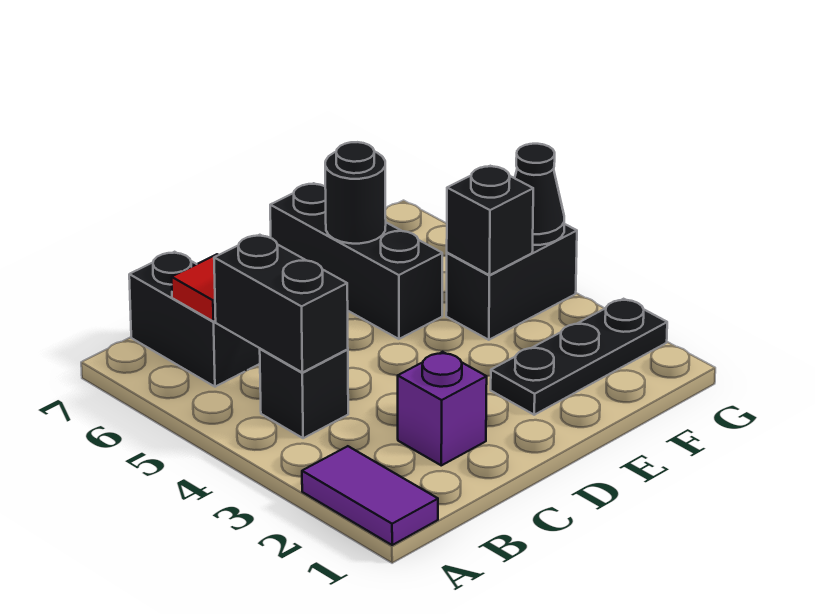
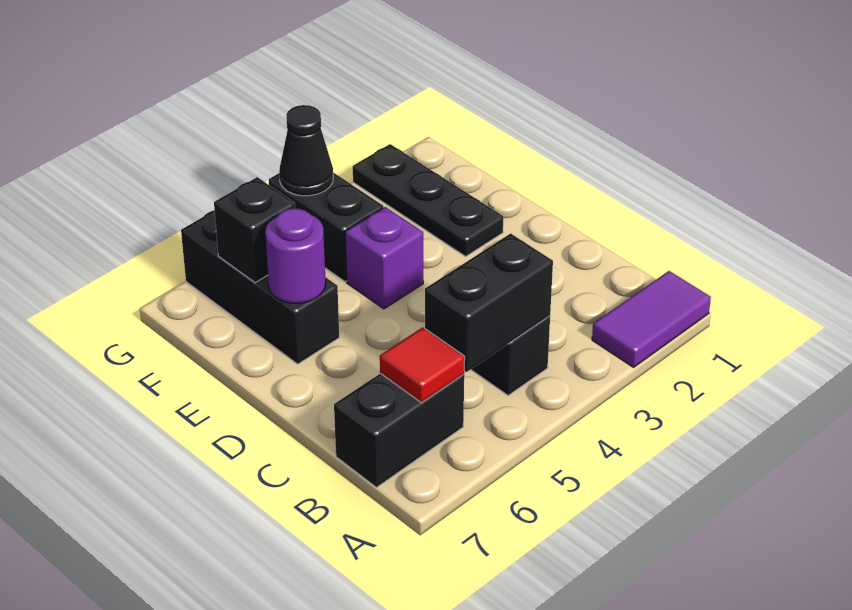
purple brick C2 level 1 -> purple brick E4 level 1
black brick E5:E7 level 1 -> black brick E6:G6 level 1
black round brick E6 level 2 -> purple round brick E6 level 2
black brick F4 level 2 -> black brick F6 level 2

